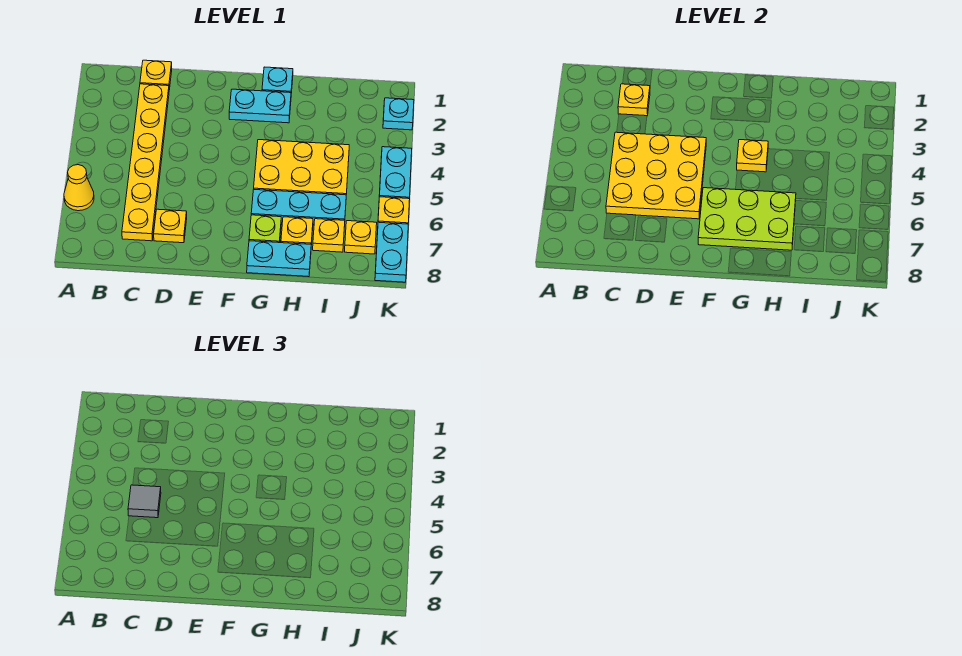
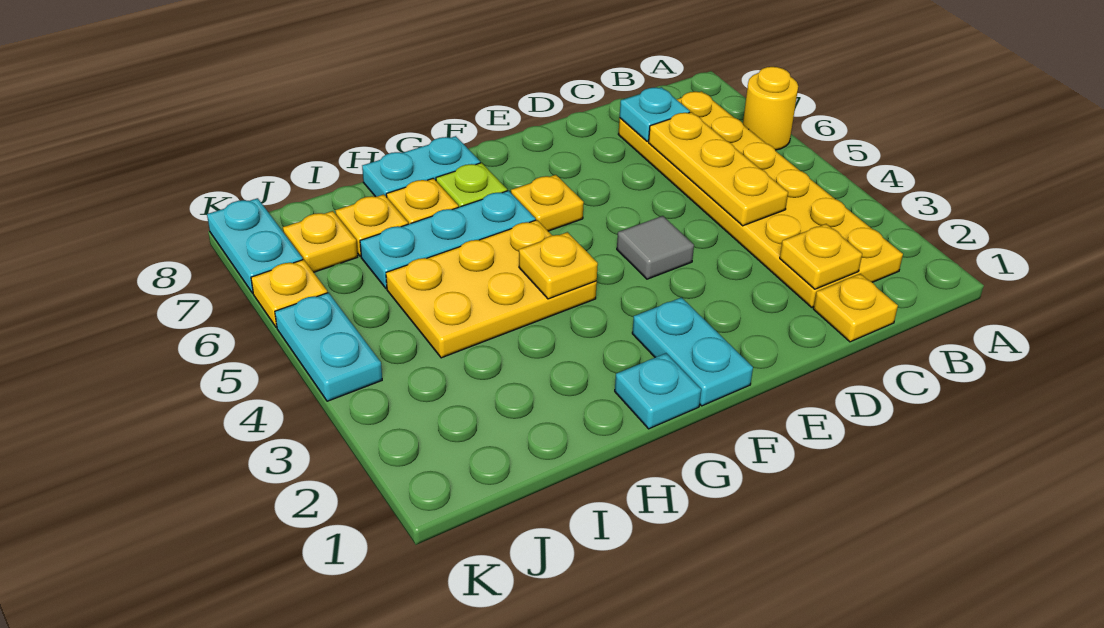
yellow cone A6 level 1 -> yellow round brick A6 level 1
yellow plate C2:C7 level 1 -> yellow plate B2:C7 level 1
yellow plate C4:E6 level 2 -> yellow plate C4:C6 level 2
grey tile C5 level 3 -> grey tile E4 level 1
yellow plate D7 level 1 -> yellow plate F6 level 1
cyan plate F2:G2 level 1 -> cyan plate F1:F2 level 1
lime plate F6:H7 level 2 -> none
cyan plate K2 level 1 -> cyan plate C7 level 2

